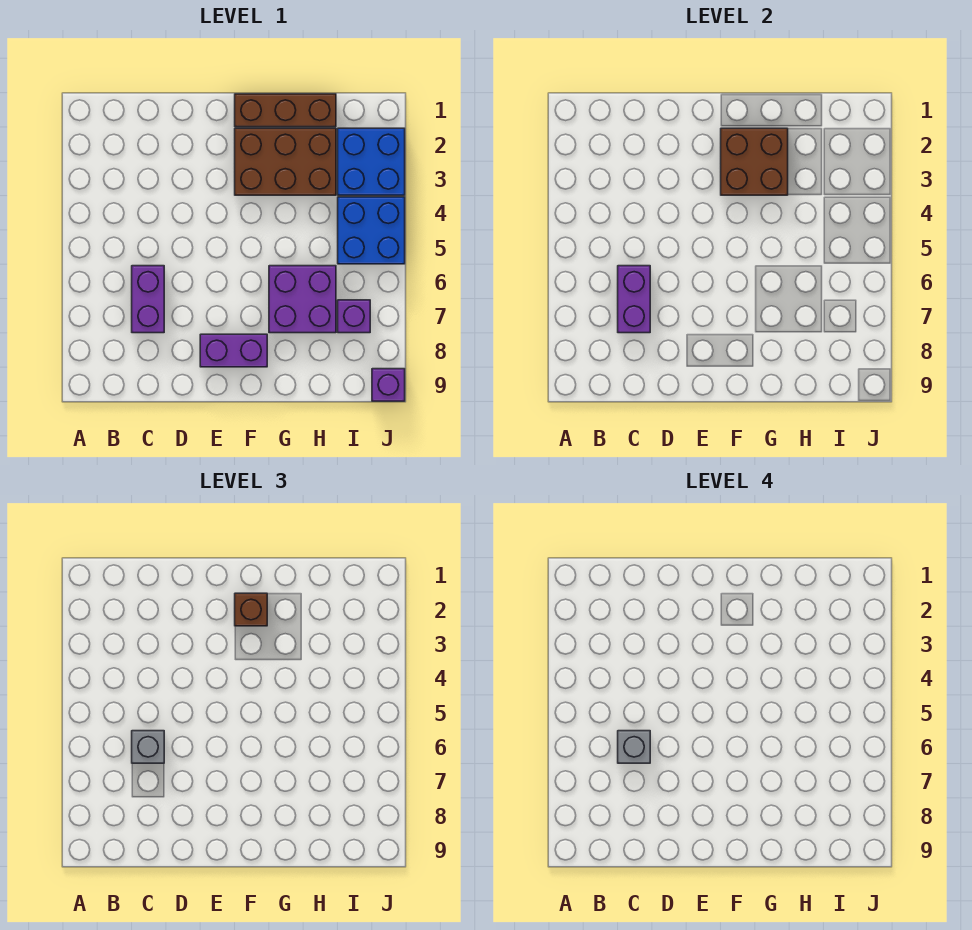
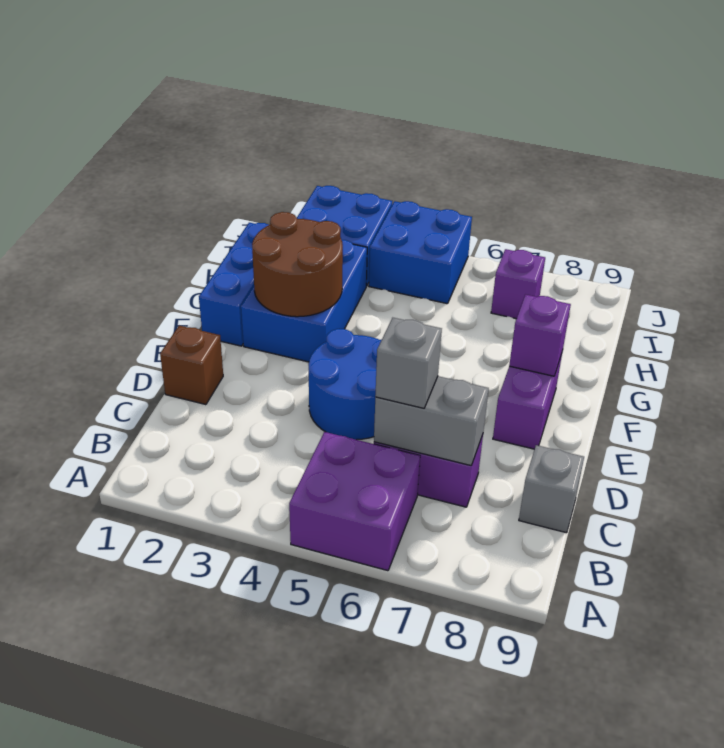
purple brick C6:C7 level 2 -> grey brick C6:C7 level 2
grey brick C6 level 4 -> grey brick C9 level 1
none -> blue round brick D4:E5 level 1
brown brick F1:H1 level 1 -> blue brick F1:H1 level 1
brown brick F2:H3 level 1 -> blue brick F2:H3 level 1
brown brick F2:G3 level 2 -> brown round brick F2:G3 level 2
brown brick F2 level 3 -> brown brick D1 level 1
purple brick G6:H7 level 1 -> purple brick A5:B6 level 1
purple brick J9 level 1 -> purple brick F8 level 2

